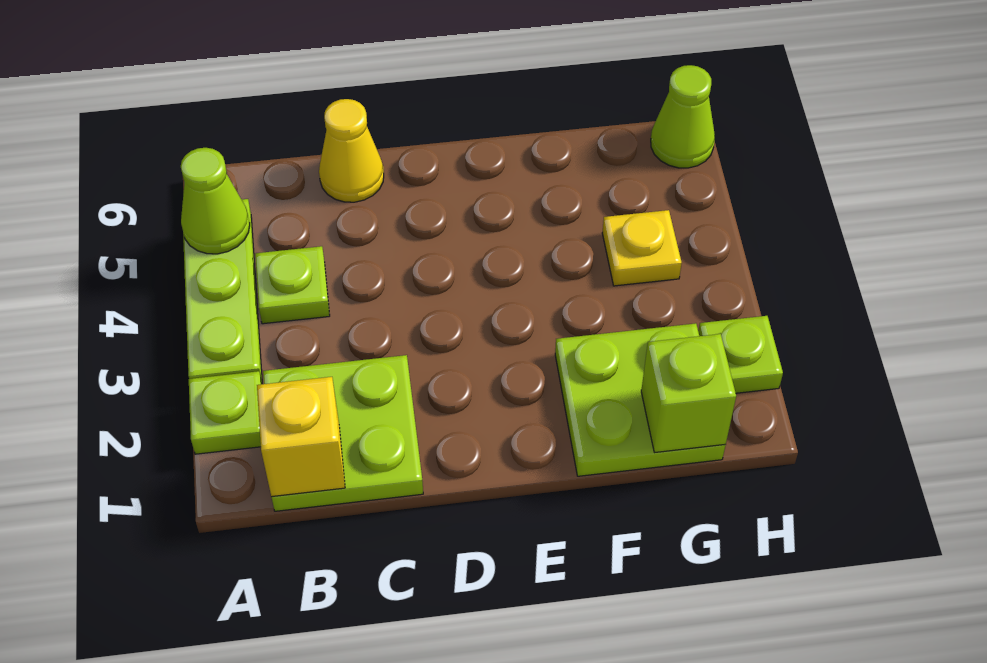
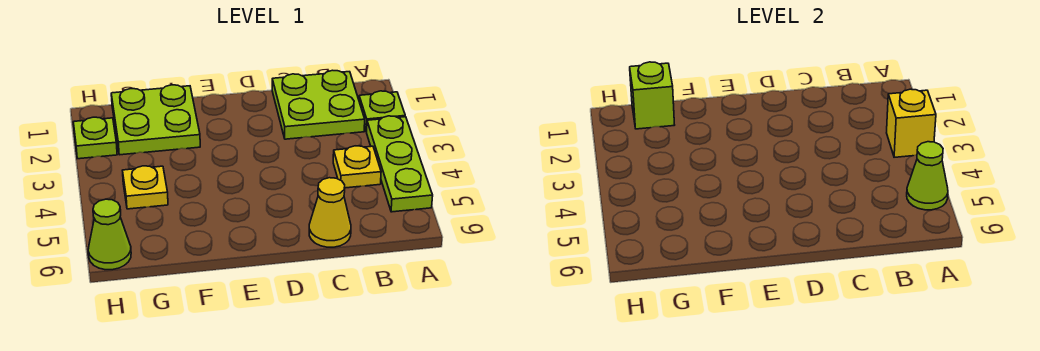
yellow brick B1 level 2 -> yellow brick A3 level 2
lime plate B4 level 1 -> yellow plate B4 level 1

